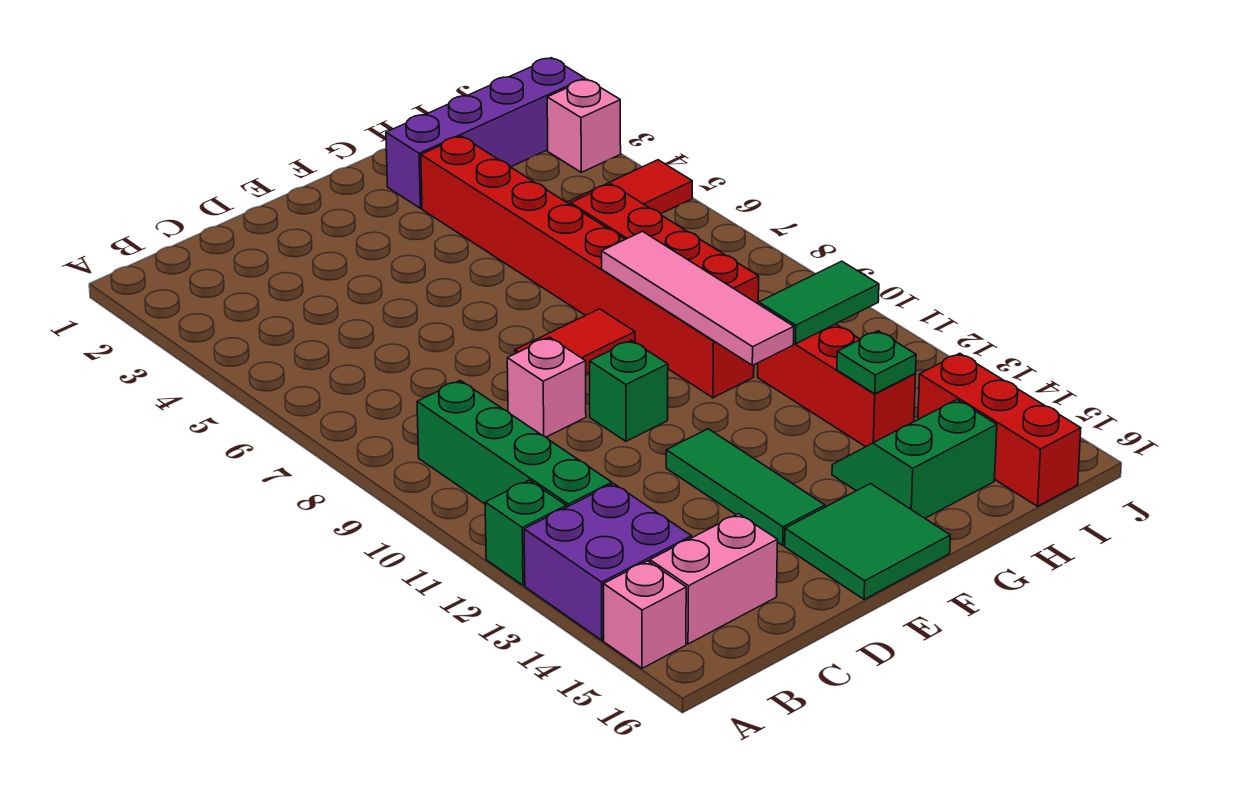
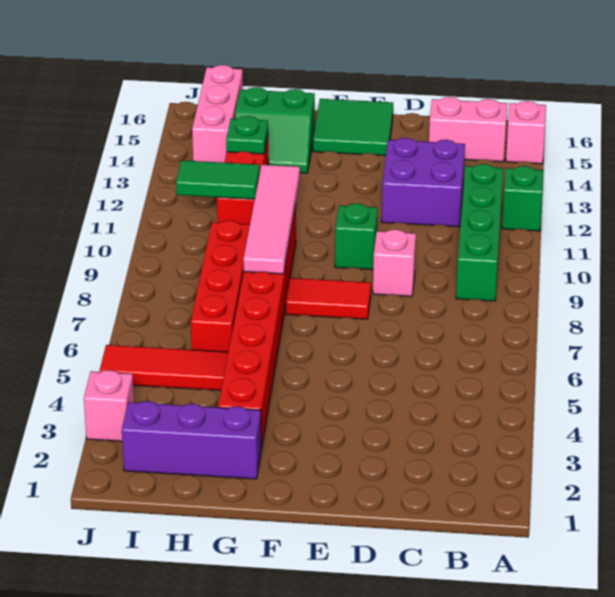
purple brick A13:B14 level 1 -> purple brick C12:D13 level 1
green tile E12:E14 level 1 -> none
purple brick G2:J2 level 1 -> purple brick G2:I2 level 1
red brick I14:I16 level 1 -> pink brick I14:I16 level 1

